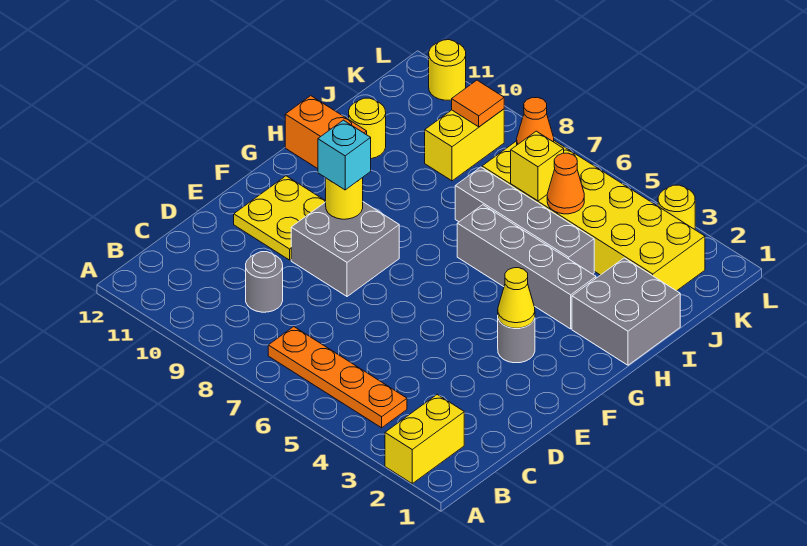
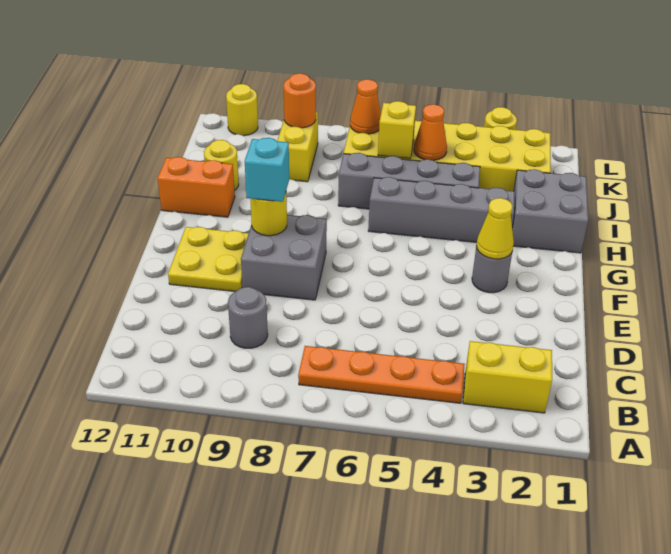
yellow brick A2:B2 level 1 -> yellow brick B2:B3 level 1
orange tile K9 level 2 -> orange round brick K9 level 2

